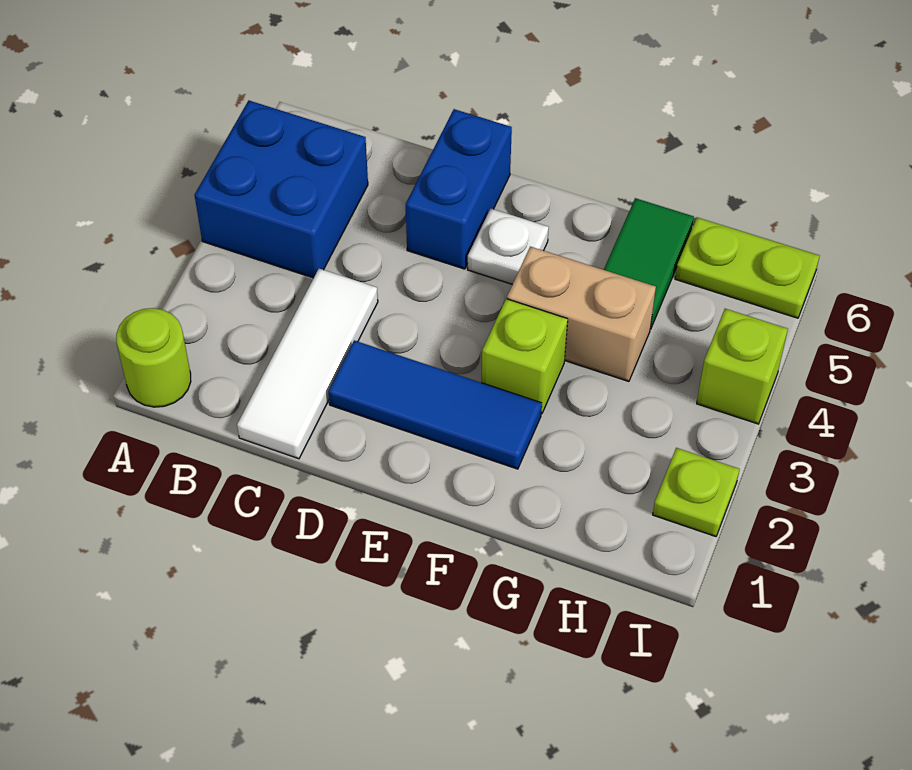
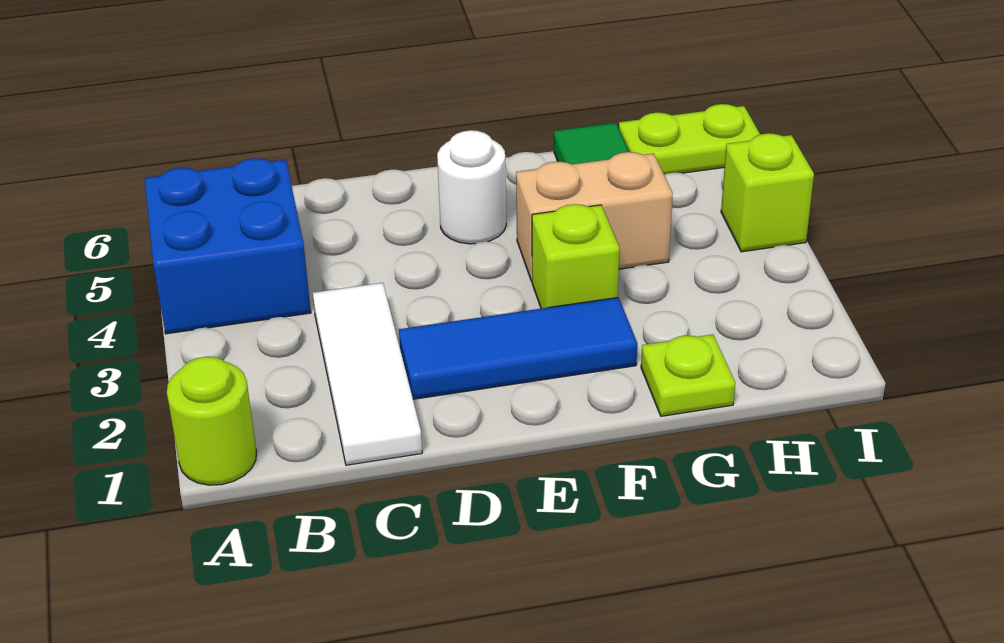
blue brick D5:D6 level 1 -> none
white plate E5 level 1 -> white round brick E5 level 1
lime plate I2 level 1 -> lime plate G1 level 1

